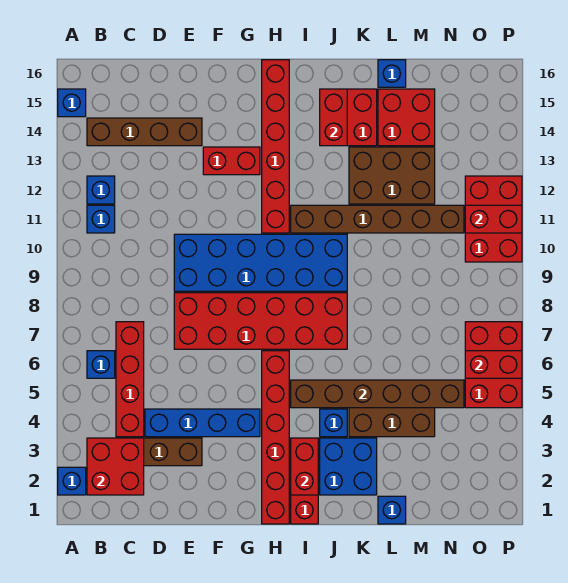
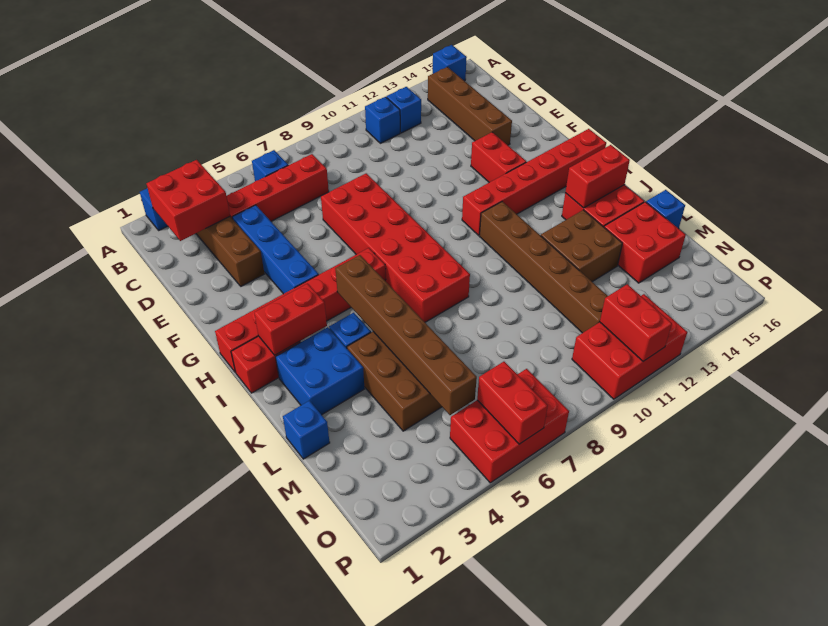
blue brick E9:J10 level 1 -> none
brown brick K12:M13 level 1 -> brown brick K12:L13 level 1

